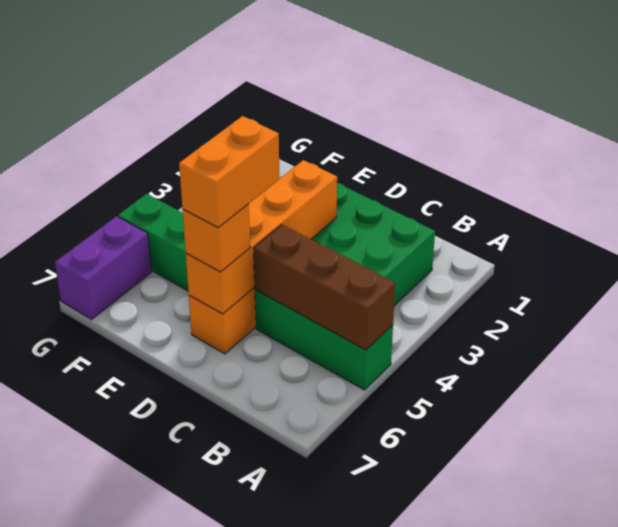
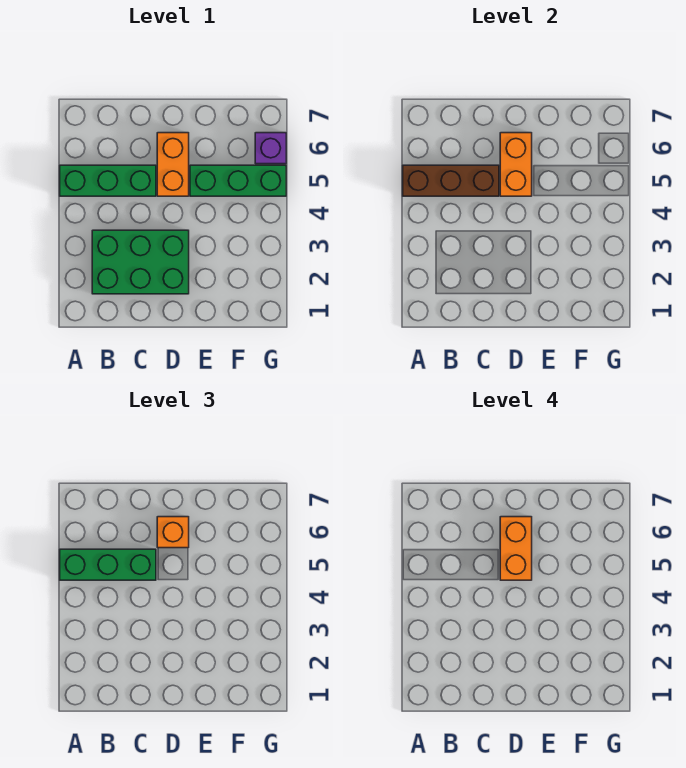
none -> green brick A5:C5 level 3
orange brick D3:D6 level 2 -> orange brick D5:D6 level 2
purple brick G6:G7 level 1 -> purple brick G6 level 1

